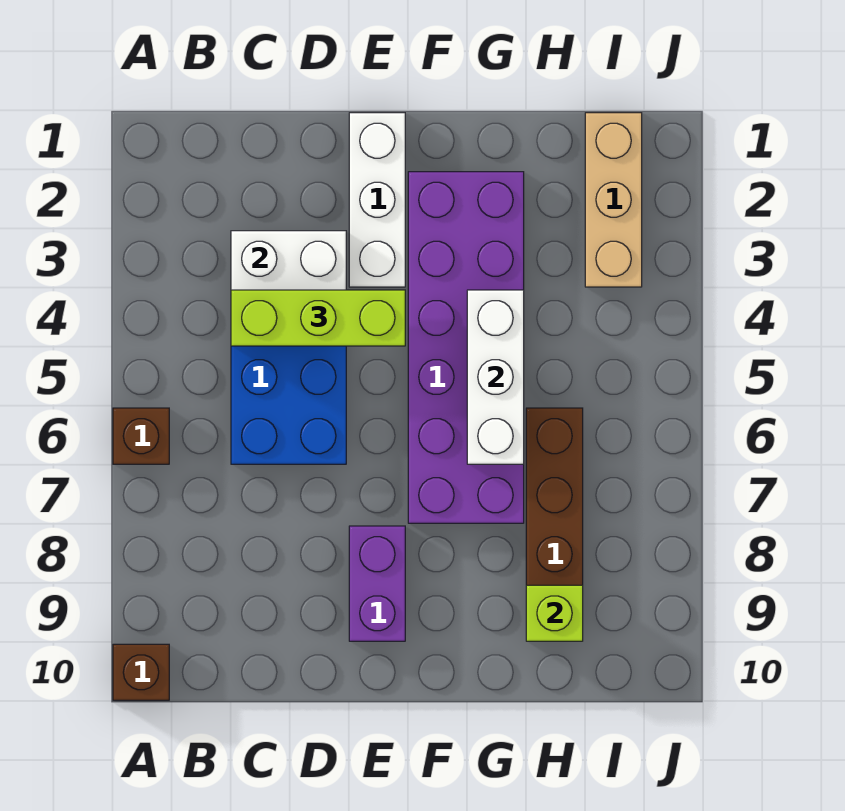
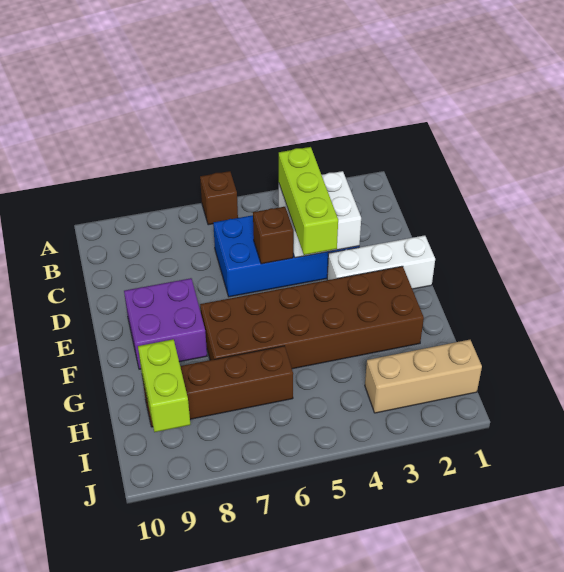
brown brick A10 level 1 -> brown brick D5 level 2
purple brick E8:E9 level 1 -> purple brick E8:F9 level 1
purple brick F2:G7 level 1 -> brown brick F2:G7 level 1
white brick G4:G6 level 2 -> none
lime brick H9 level 2 -> lime brick H9:I9 level 2

